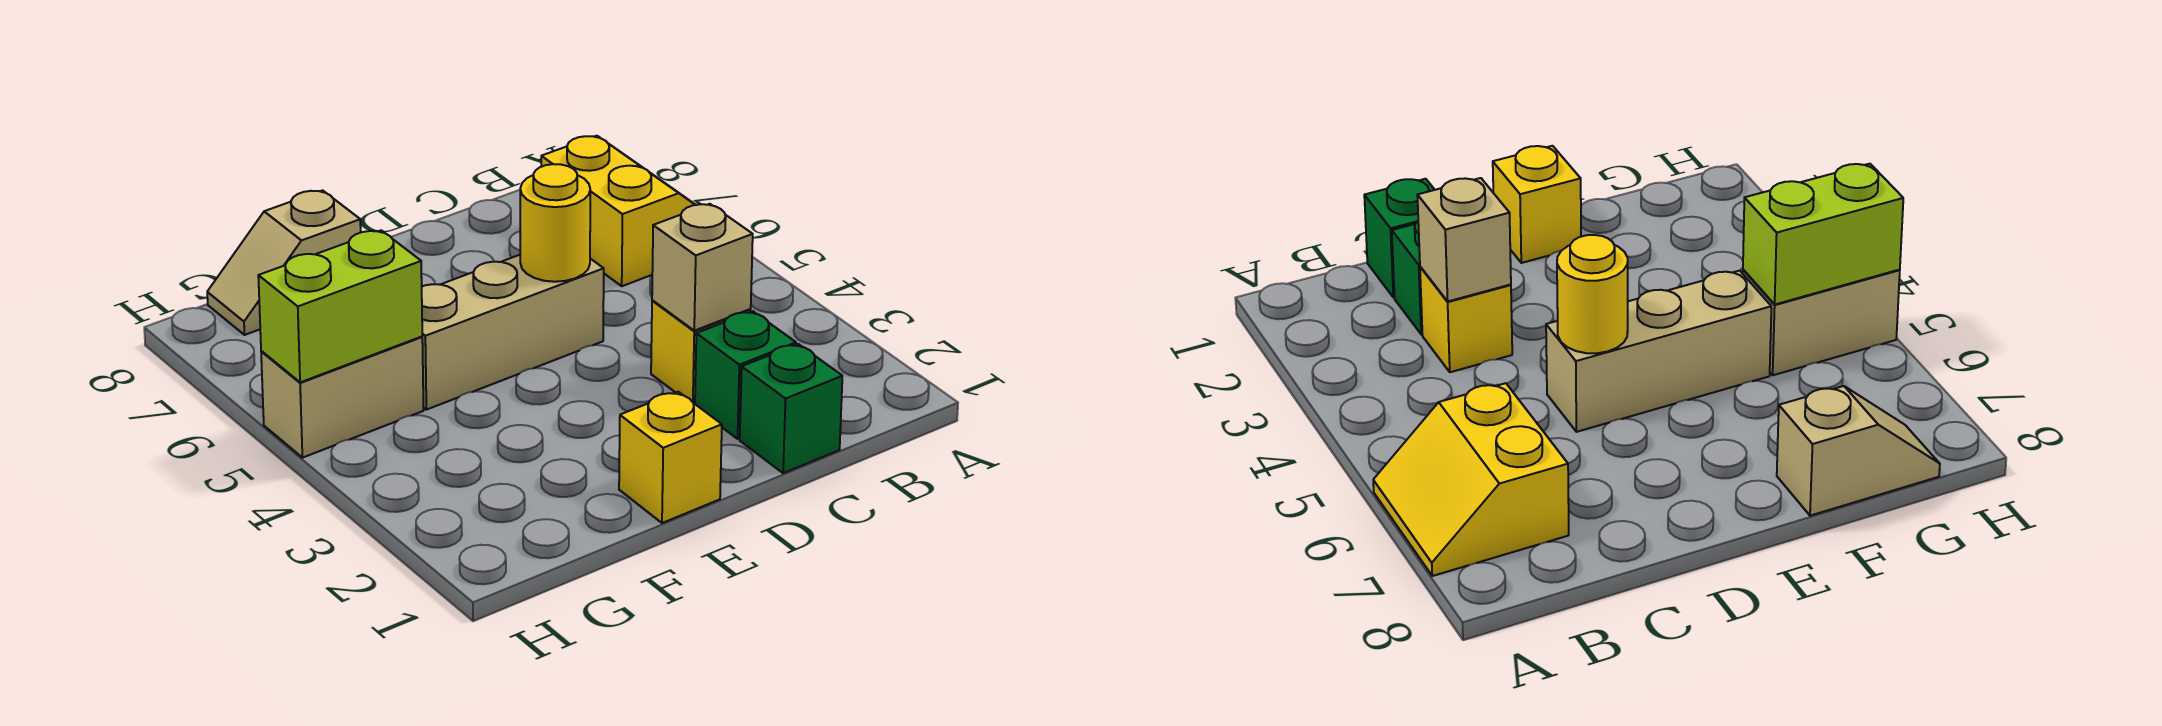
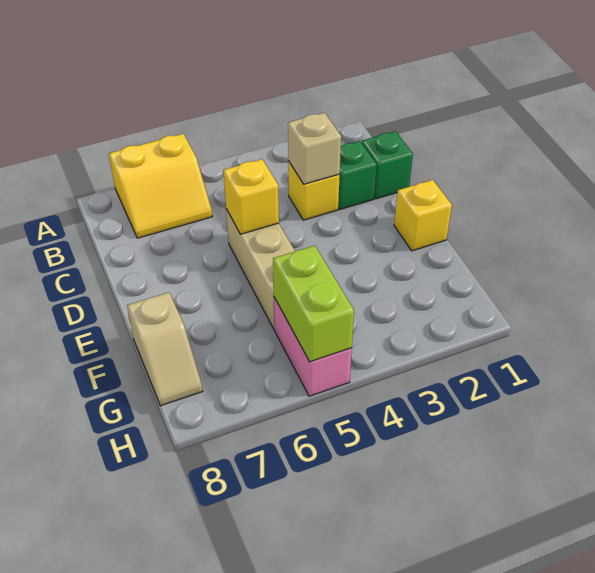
yellow slope A6:B7 level 1 top B -> yellow slope A6:B7 level 1 top A
yellow round brick D5 level 2 -> yellow brick D5 level 2
tan brick G5:H5 level 1 -> pink brick G5:H5 level 1

